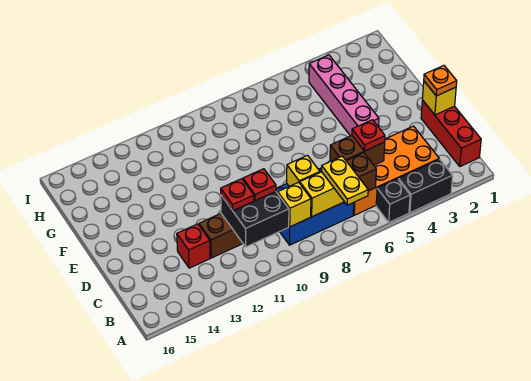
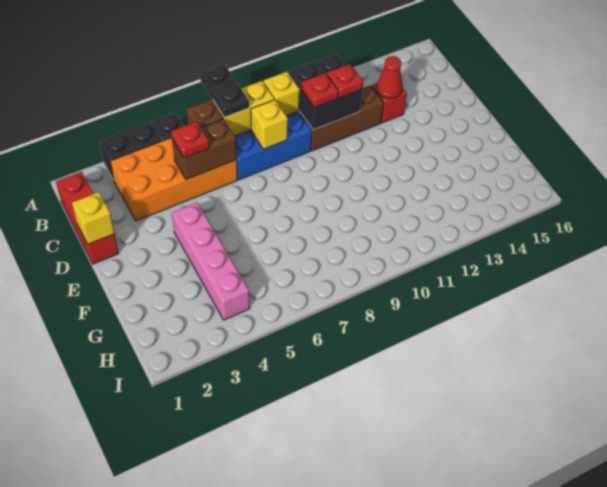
yellow plate A7:B7 level 3 -> black plate A7:B7 level 3
none -> red cone C13 level 2
orange plate D1 level 3 -> none

